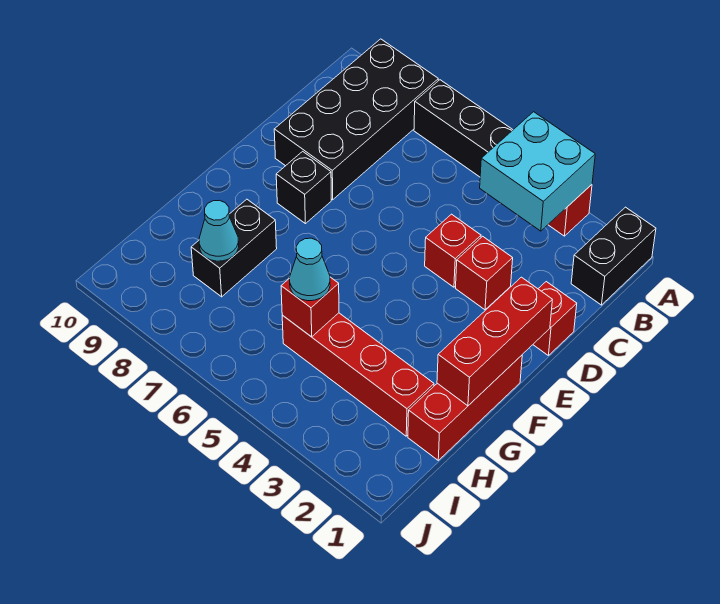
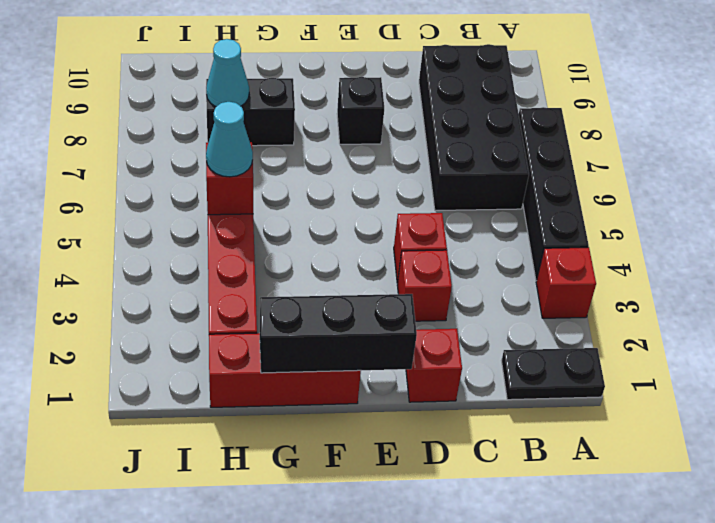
black brick A1:B1 level 1 -> black plate A1:B1 level 1
cyan brick A3:B4 level 2 -> none
black brick A8:D9 level 1 -> black brick B6:C9 level 1
red brick E1:G1 level 2 -> black brick E1:G1 level 2

